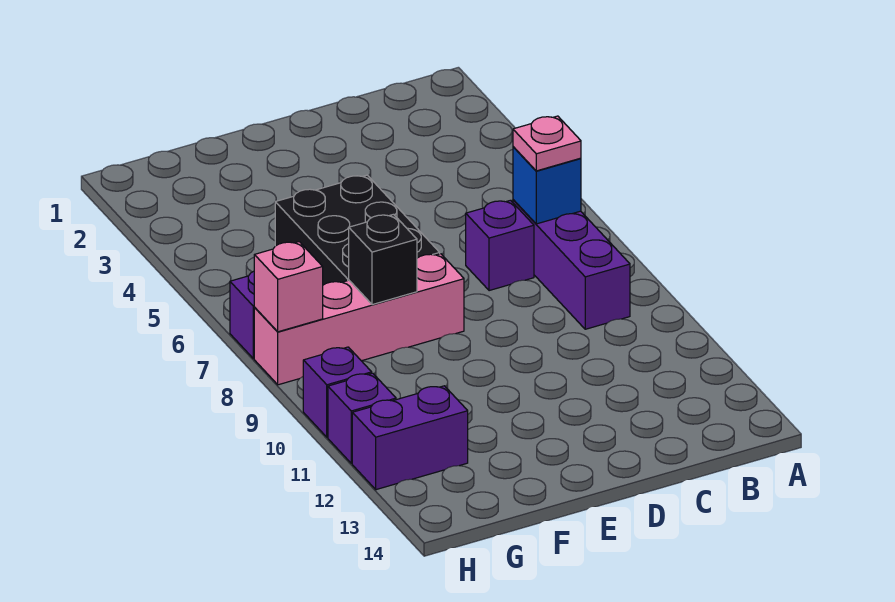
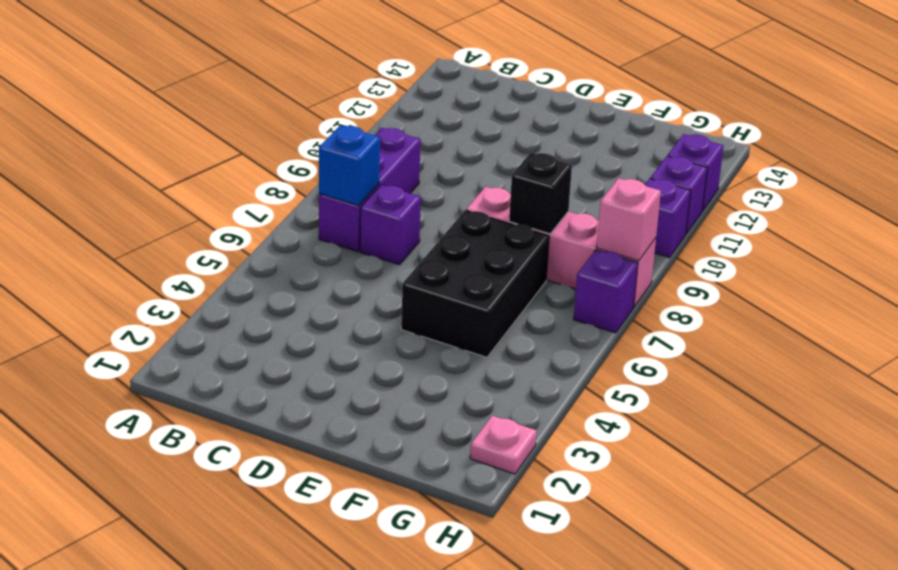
pink plate B7 level 3 -> pink plate H2 level 1
purple brick G12:H12 level 1 -> purple brick H12 level 1

